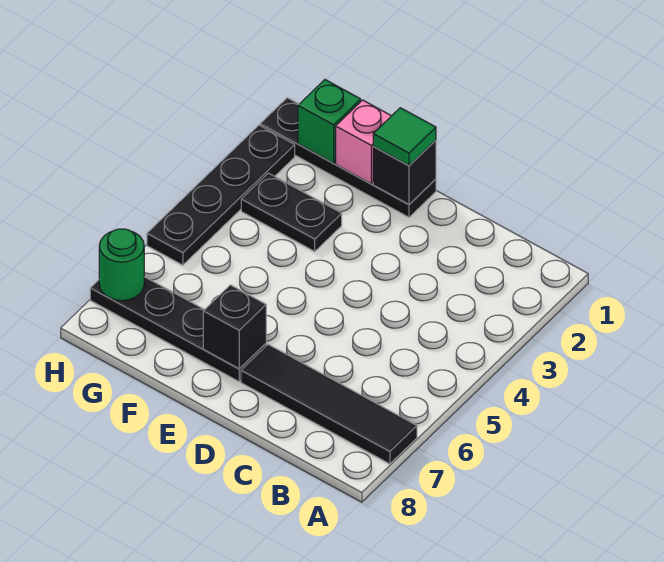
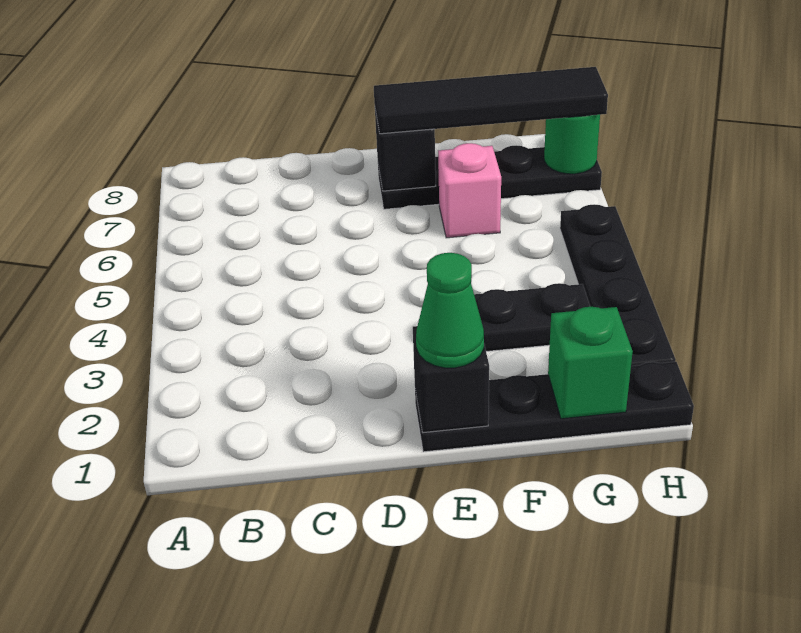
black tile A7:D7 level 1 -> black tile E7:H7 level 3
green tile E1 level 3 -> green cone E1 level 3
pink brick F1 level 2 -> pink brick F6 level 1

